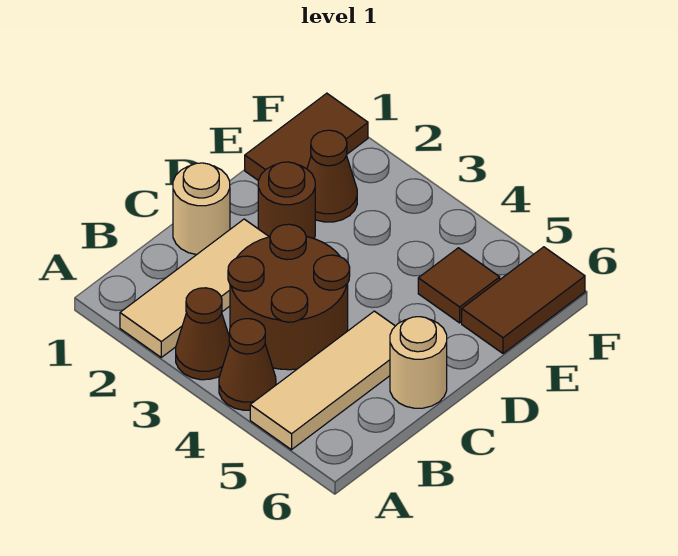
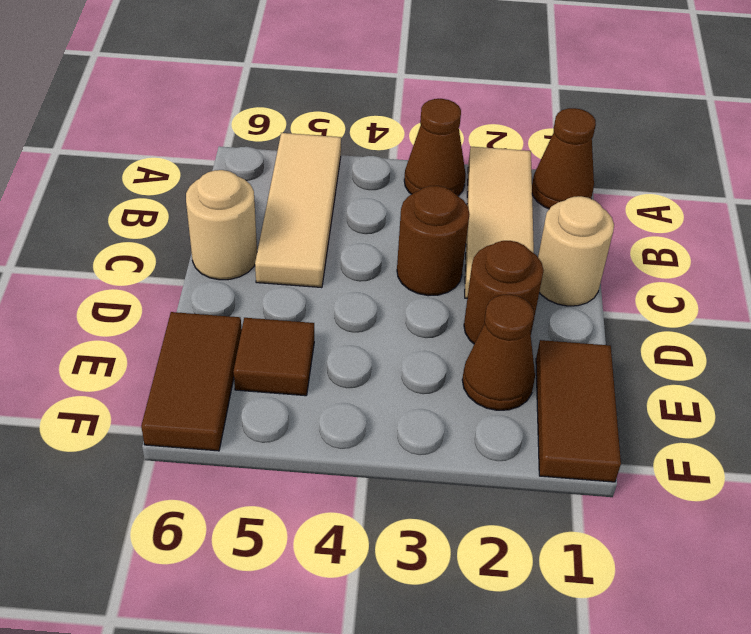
brown cone A4 level 1 -> brown cone A1 level 1
brown round brick B3:C4 level 1 -> brown round brick C3 level 1

